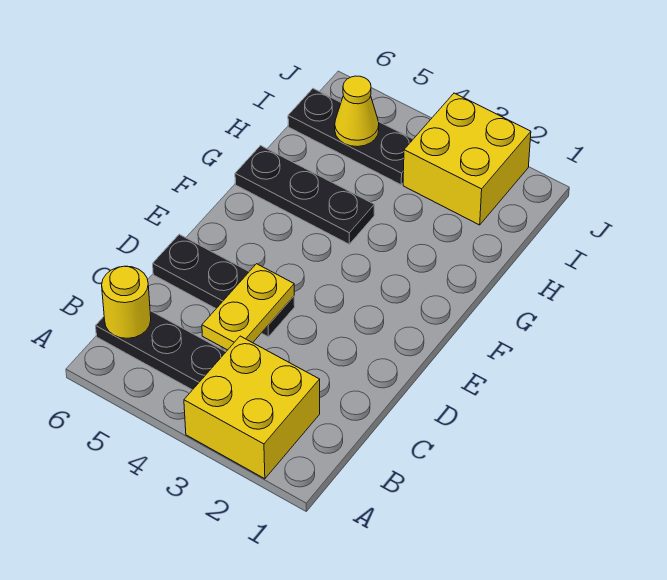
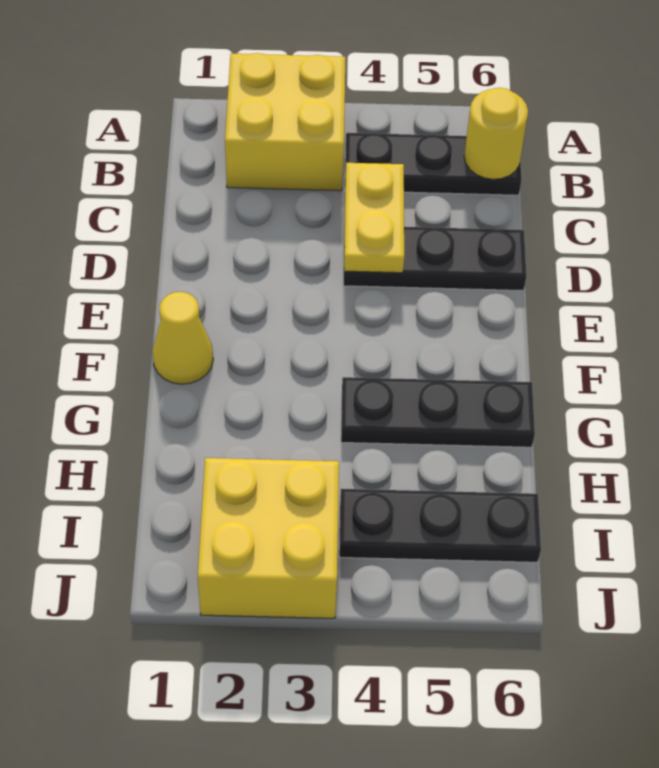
yellow cone I5 level 2 -> yellow cone F1 level 1

